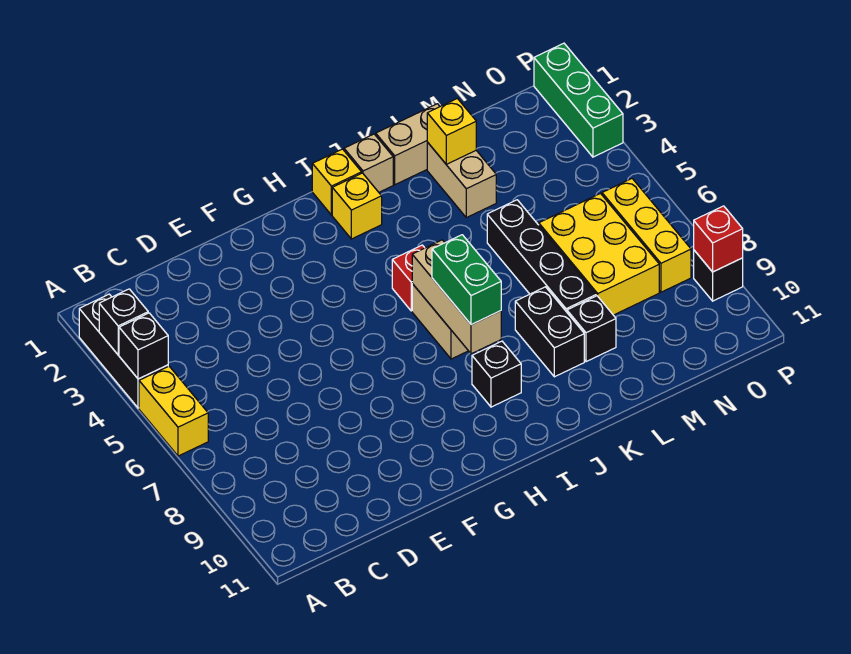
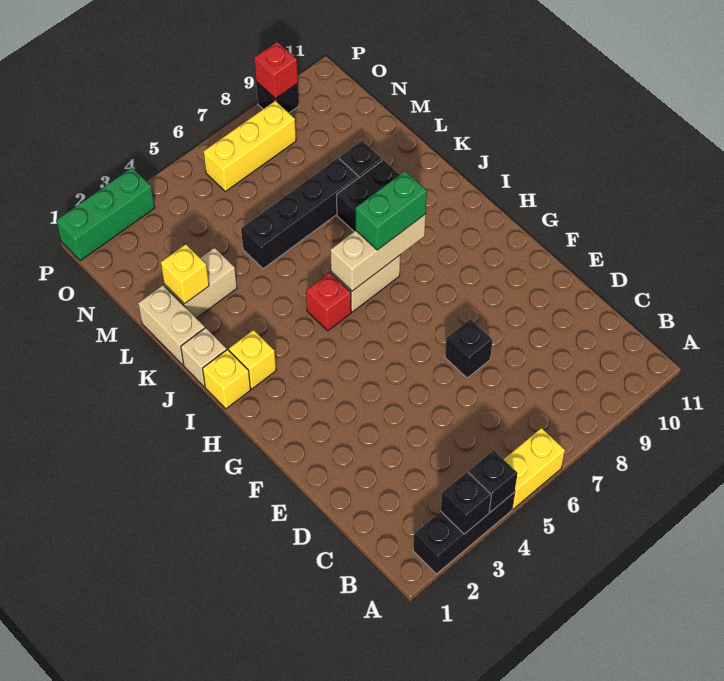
black brick I9 level 1 -> black brick E7 level 1
yellow brick M6:N8 level 1 -> none

